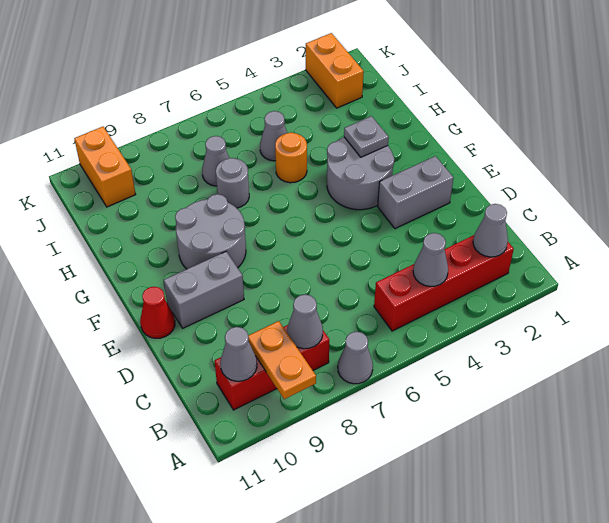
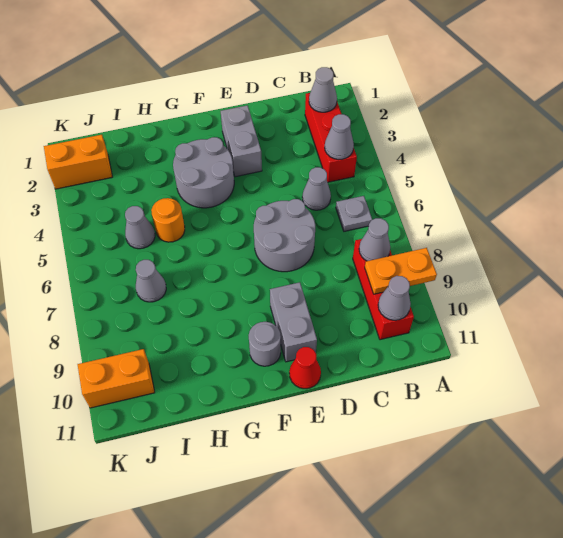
grey cone A7 level 1 -> grey cone C5 level 1
red brick B2:B5 level 1 -> red brick B2:B4 level 1
grey round brick F8:G9 level 1 -> grey round brick D6:E7 level 1
grey plate G3 level 2 -> grey plate B6 level 1
grey round brick H7 level 1 -> grey round brick F10 level 1

